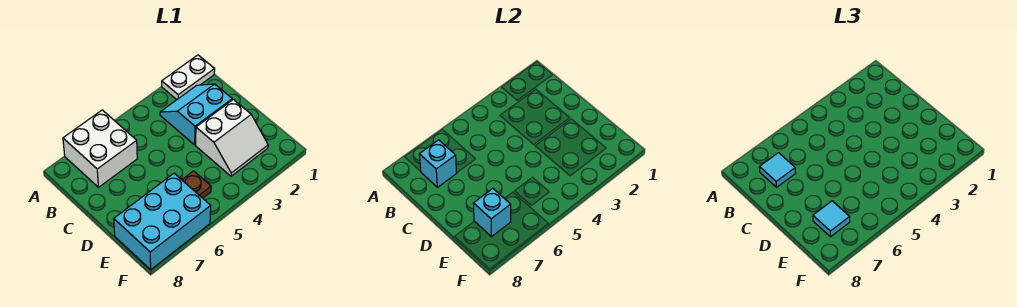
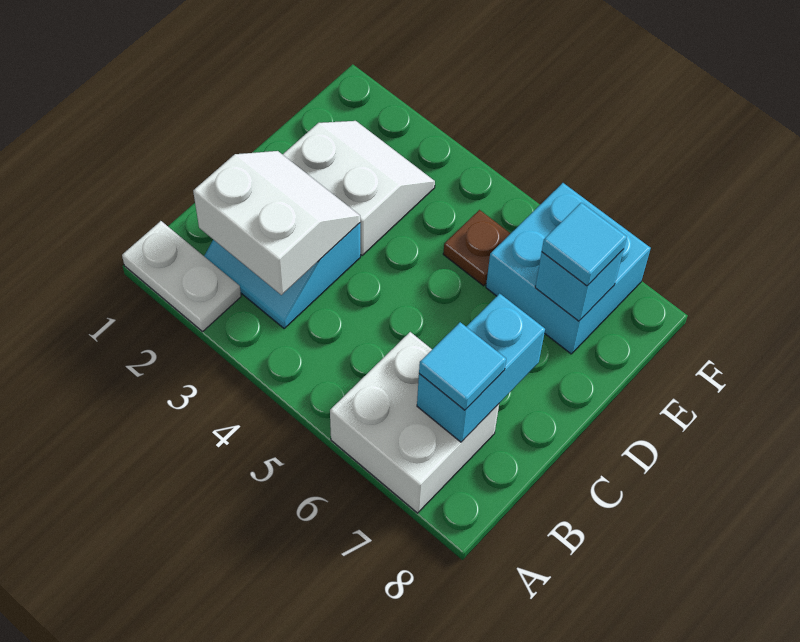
none -> white slope B2:C3 level 2 top B
cyan brick B7 level 2 -> cyan brick B7:C7 level 2
cyan brick E6:F8 level 1 -> cyan brick E6:F7 level 1

